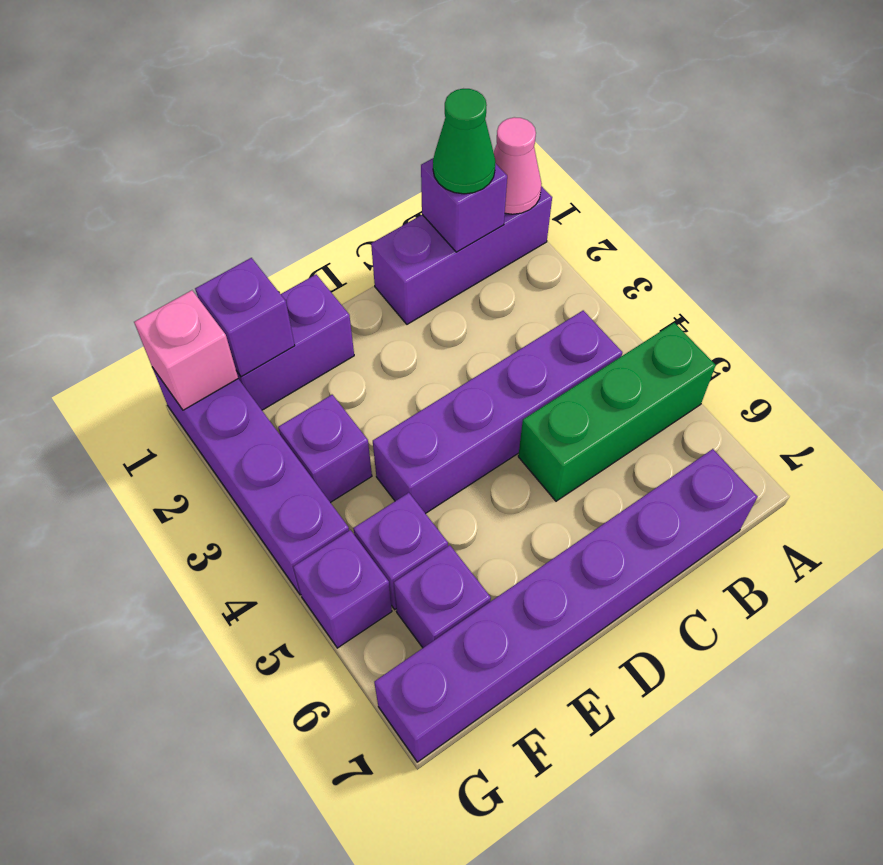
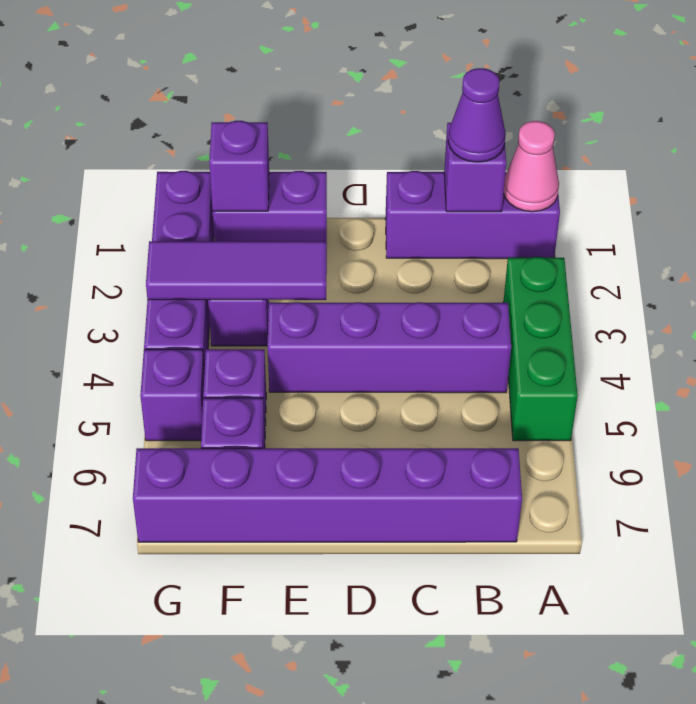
green brick A5:C5 level 1 -> green brick A3:A5 level 1
green cone B1 level 3 -> purple cone B1 level 3
none -> purple tile E3:G3 level 2
pink brick G1 level 2 -> none

